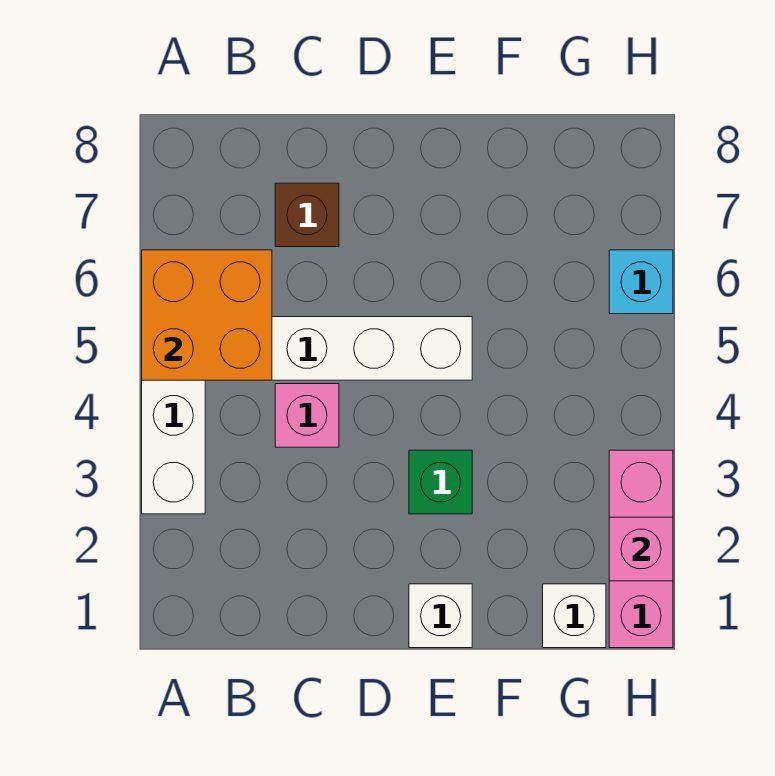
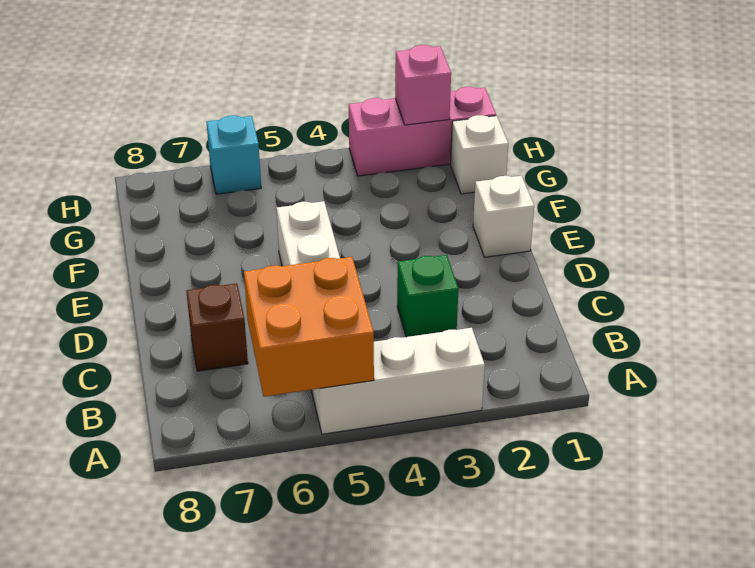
pink brick C4 level 1 -> none
green brick E3 level 1 -> green brick C3 level 1

